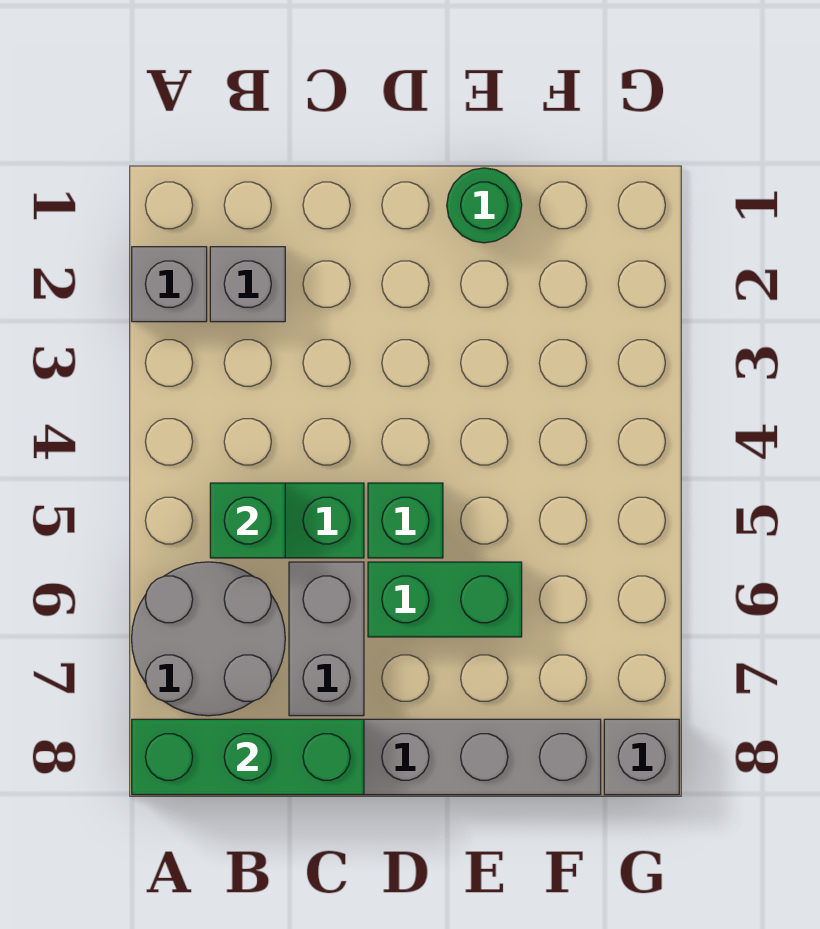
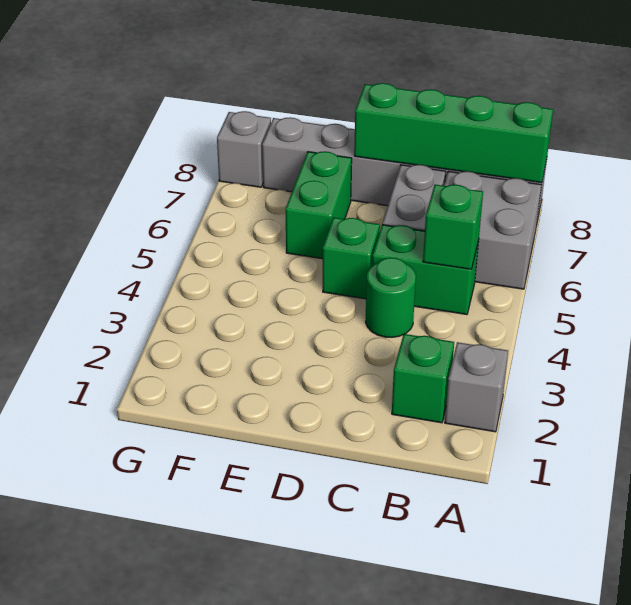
grey round brick A6:B7 level 1 -> grey brick A6:B7 level 1
green brick A8:C8 level 2 -> green brick A8:D8 level 2
grey brick B2 level 1 -> green brick B2 level 1
green brick D6:E6 level 1 -> green brick E6:E7 level 1
green round brick E1 level 1 -> green round brick C4 level 1

